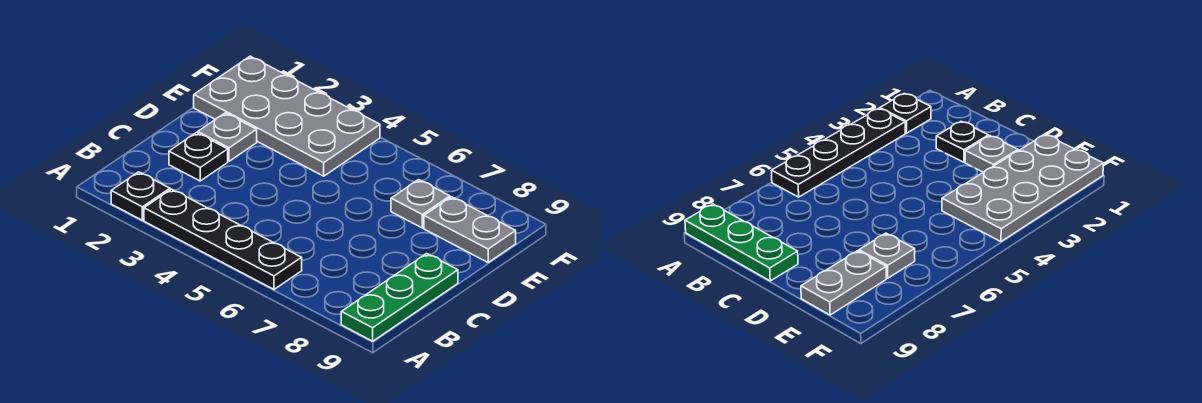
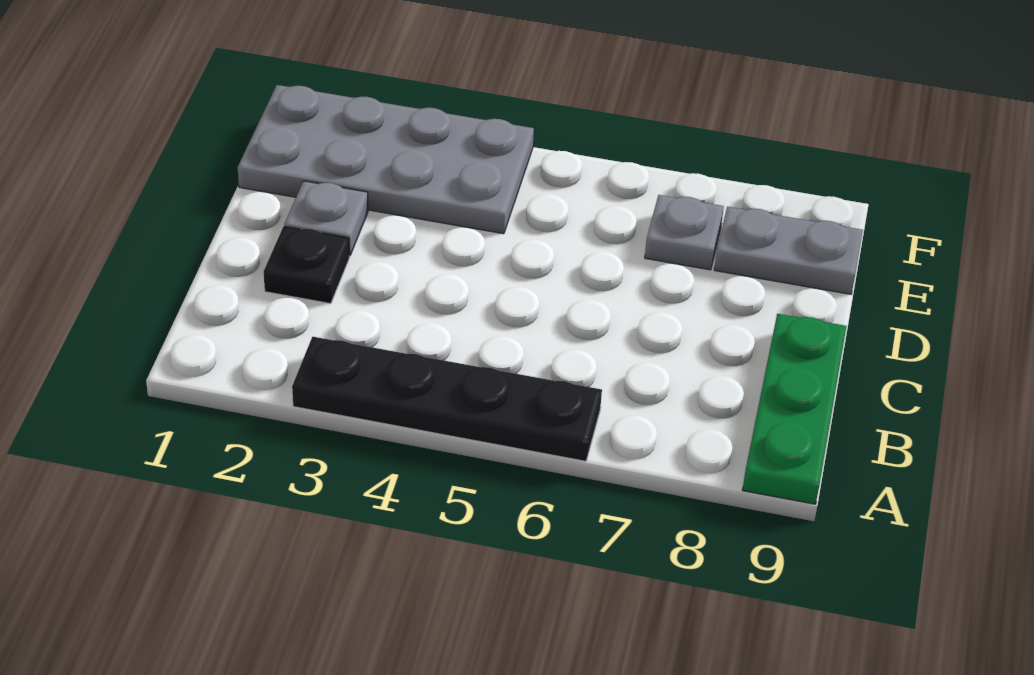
black plate A2 level 1 -> none

